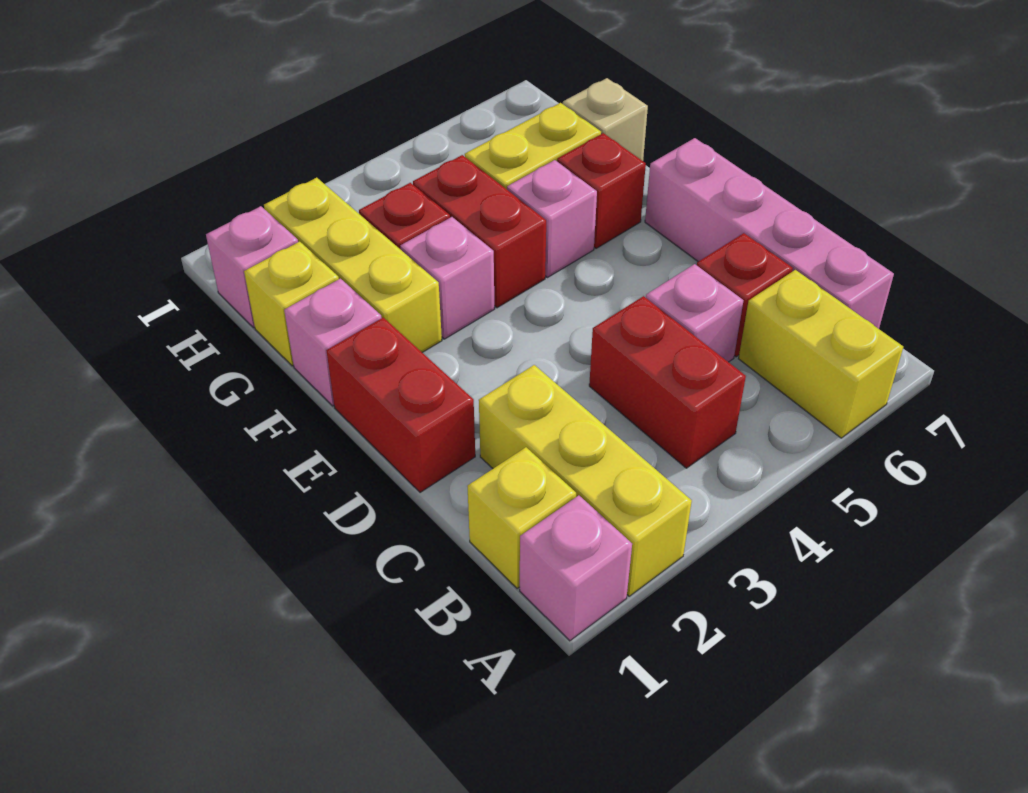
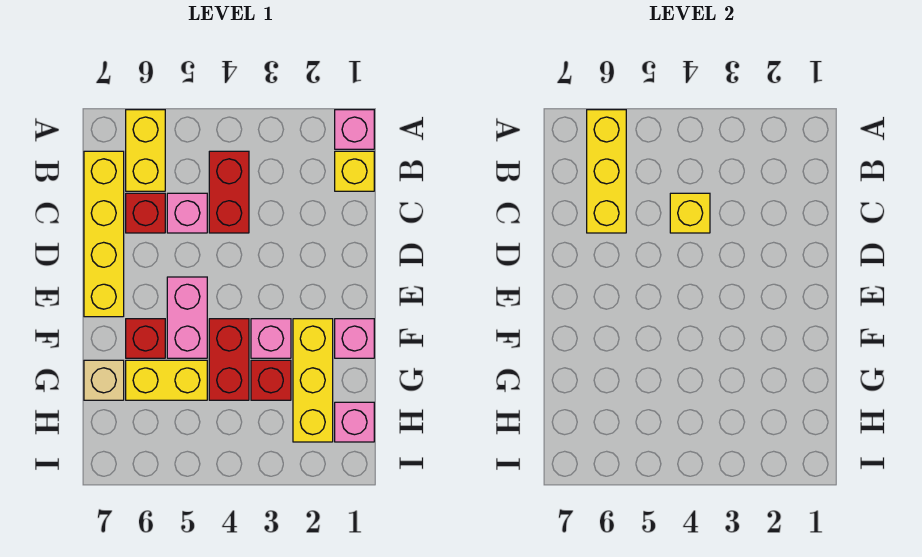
yellow brick A2:C2 level 1 -> yellow brick A6:C6 level 2
pink brick B7:E7 level 1 -> yellow brick B7:E7 level 1
red brick D1:E1 level 1 -> none
pink brick F5 level 1 -> pink brick E5:F5 level 1
yellow brick G1 level 1 -> yellow brick C4 level 2

